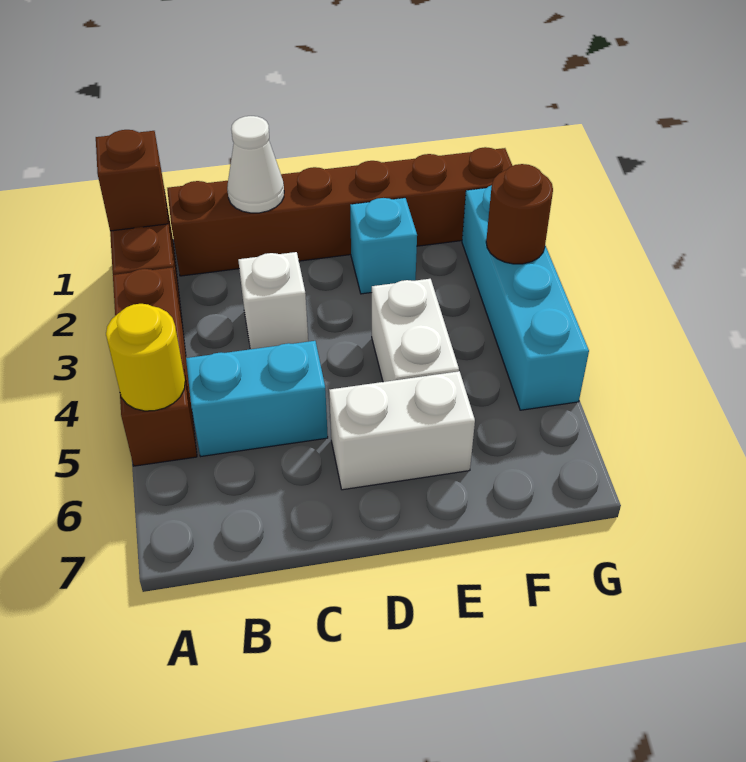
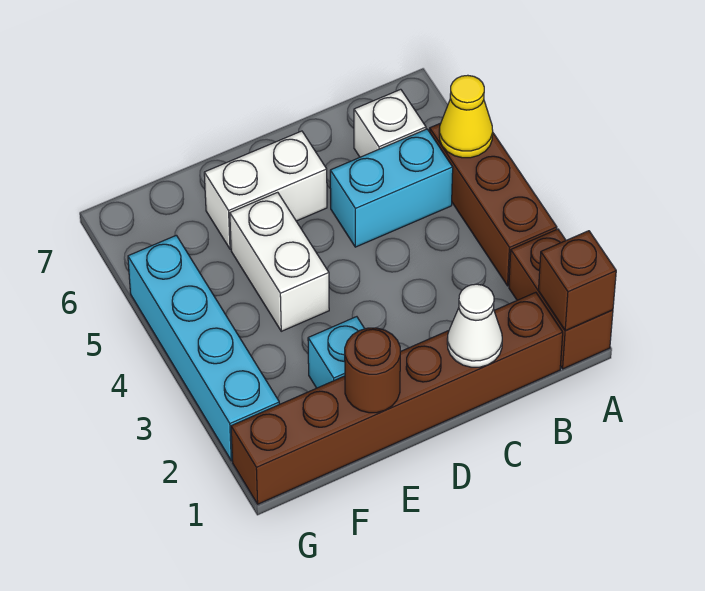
yellow round brick A5 level 2 -> yellow cone A5 level 2
white brick C3 level 1 -> white brick B6 level 1
brown round brick G3 level 2 -> brown round brick E1 level 2

